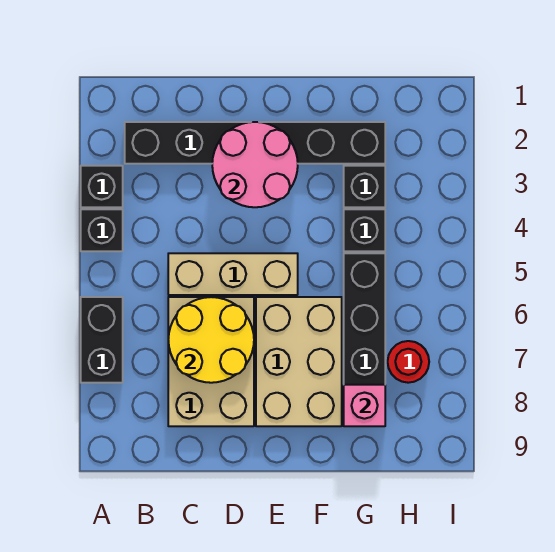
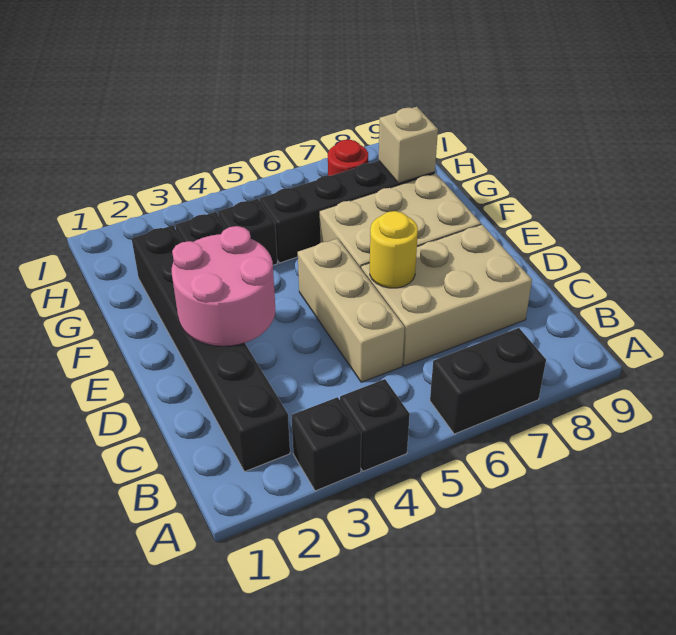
yellow round brick C6:D7 level 2 -> yellow round brick D6 level 2
pink brick G8 level 2 -> tan brick G8 level 2

